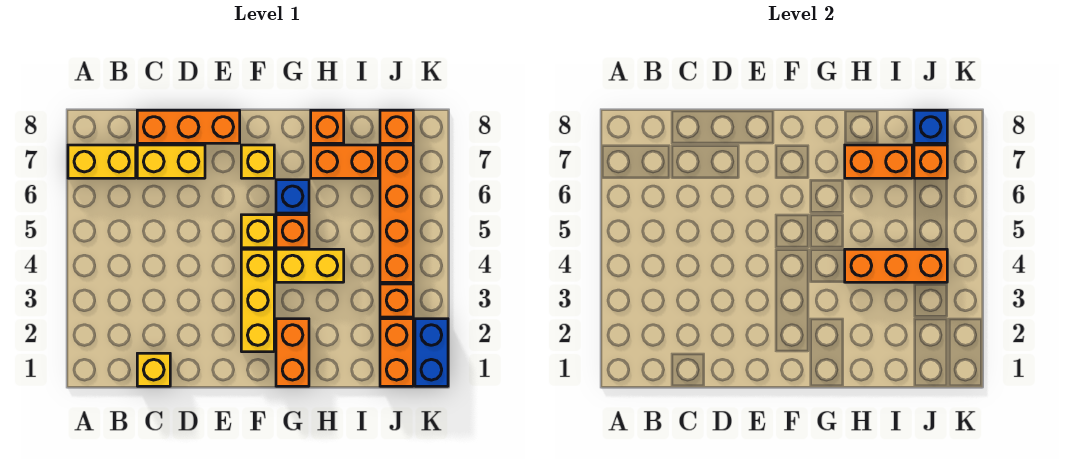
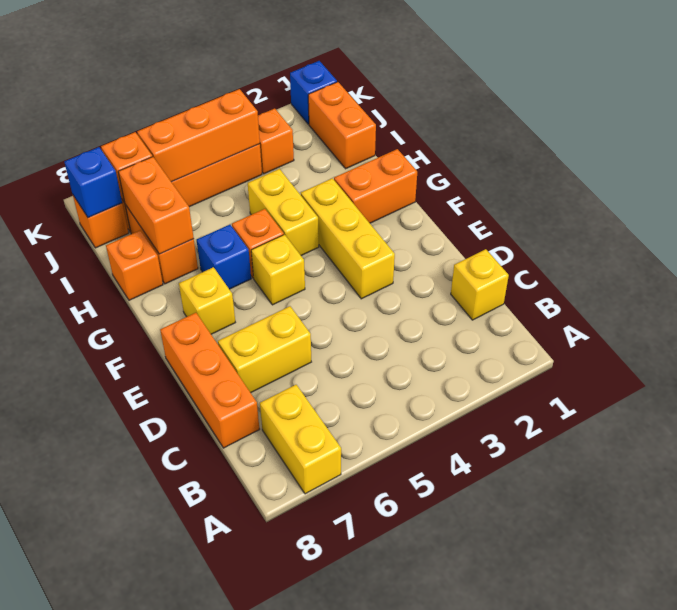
yellow brick C7:D7 level 1 -> yellow brick D6:D7 level 1
yellow brick F2:F4 level 1 -> yellow brick E3:G3 level 1
orange brick H4:J4 level 2 -> orange brick J4:J6 level 2
orange brick J1:J2 level 1 -> orange brick I1:J1 level 1
blue brick K1:K2 level 1 -> blue brick K1 level 1

